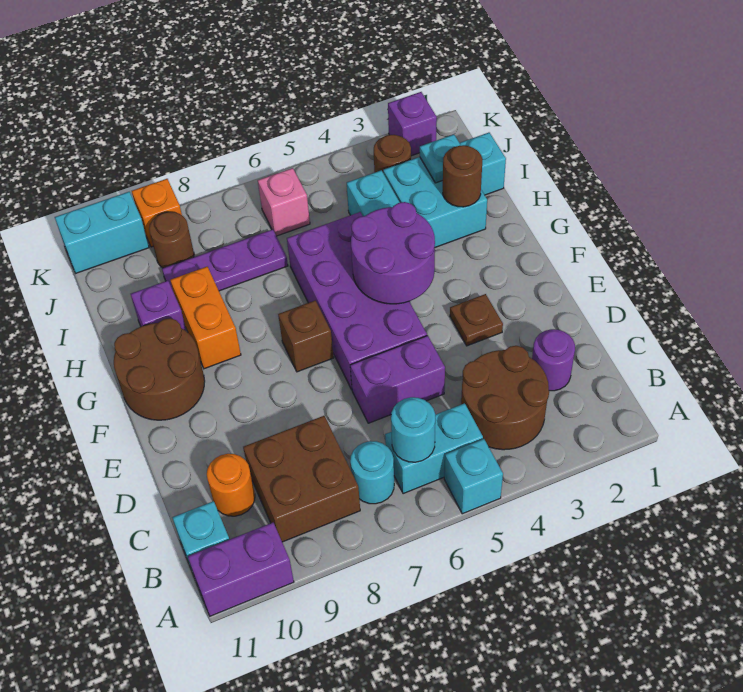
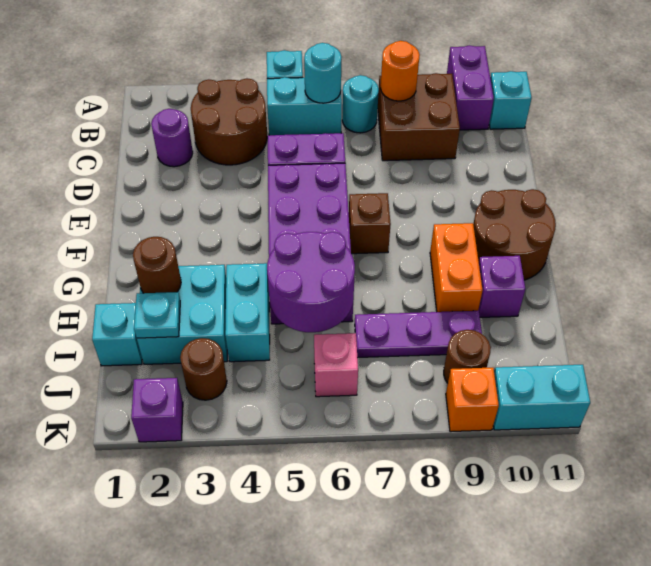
purple brick A10:A11 level 1 -> purple brick A10:B10 level 1
orange round brick C10 level 1 -> orange round brick B8 level 2
brown plate E3 level 1 -> none
purple round brick F4:G5 level 2 -> purple round brick H5:I6 level 2

